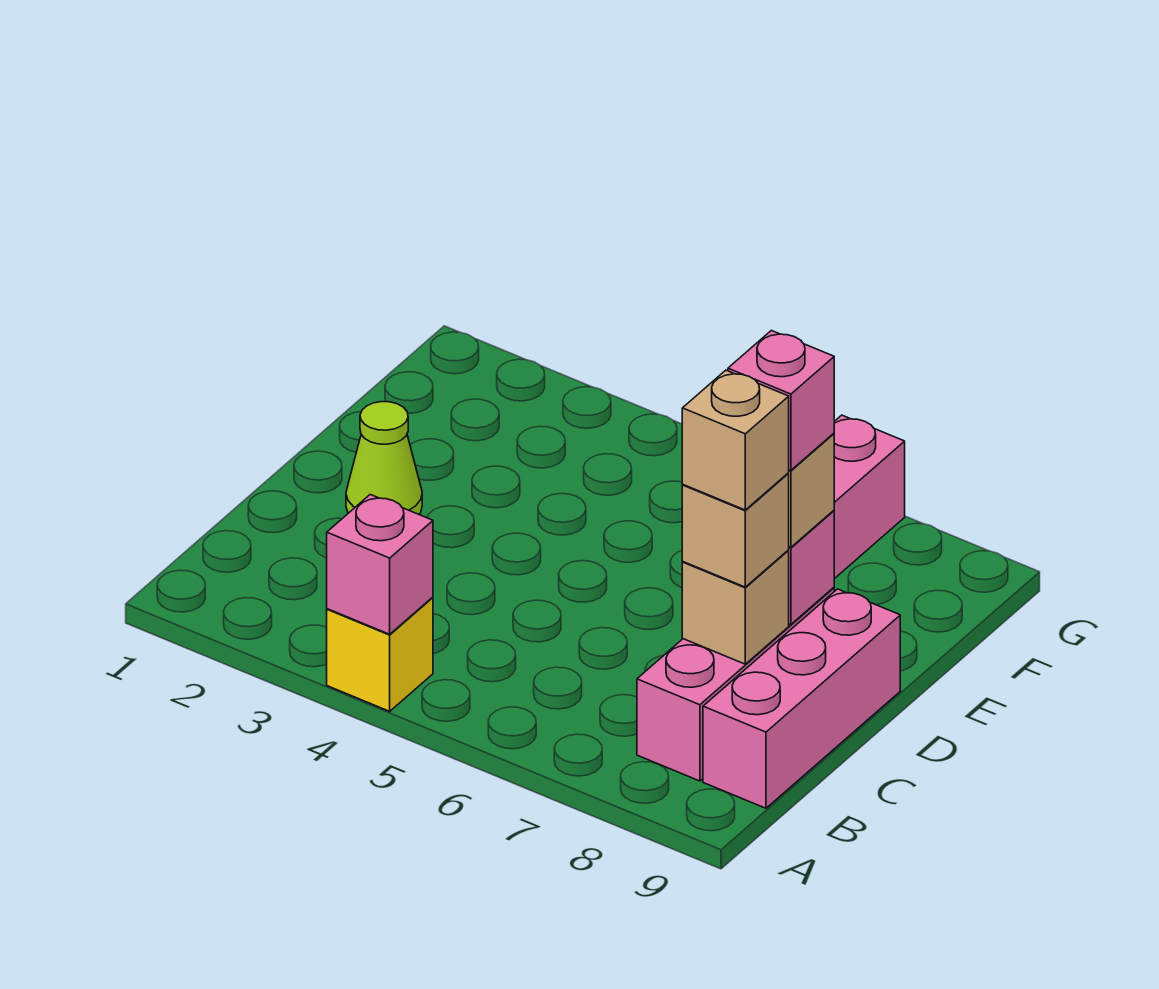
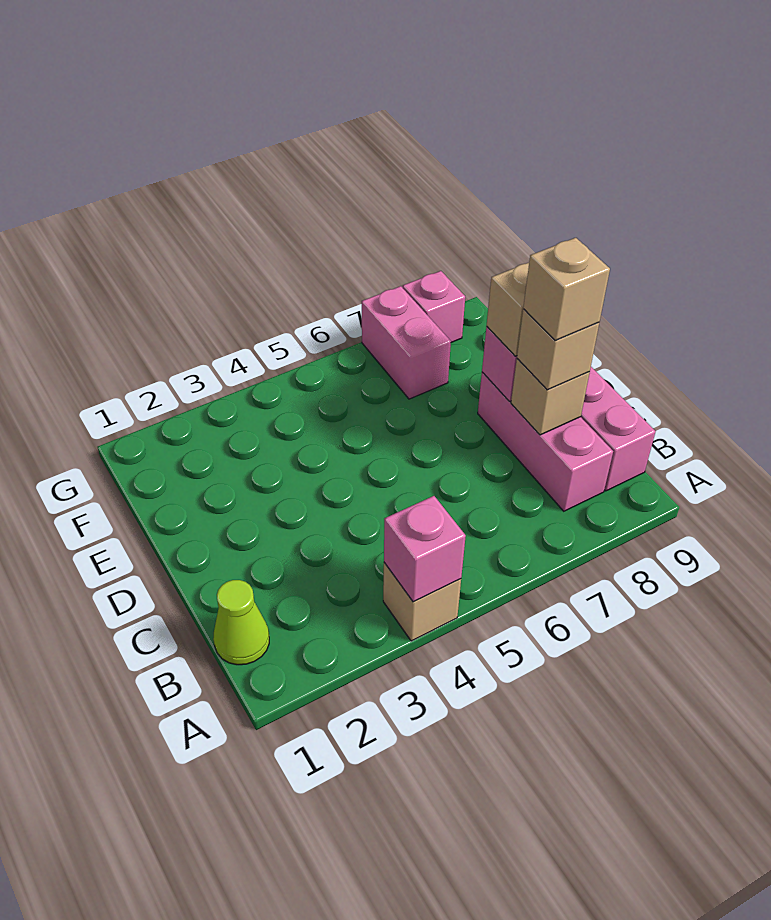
yellow brick A4 level 1 -> tan brick A4 level 1
lime cone D2 level 1 -> lime cone B1 level 1
pink brick D8 level 4 -> pink brick G8 level 1

